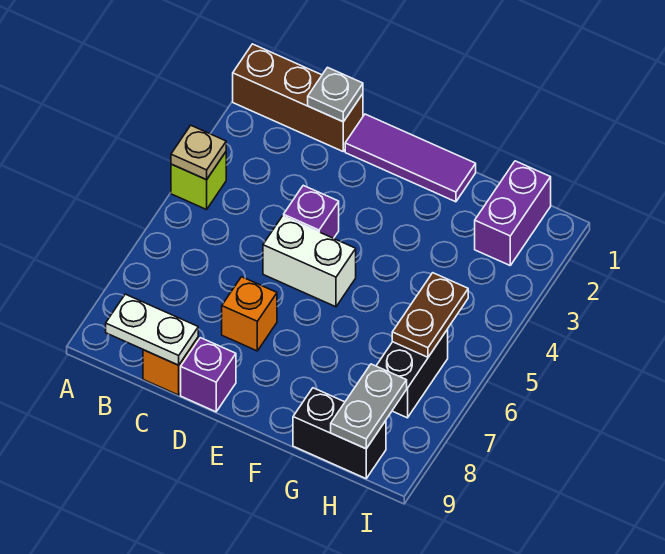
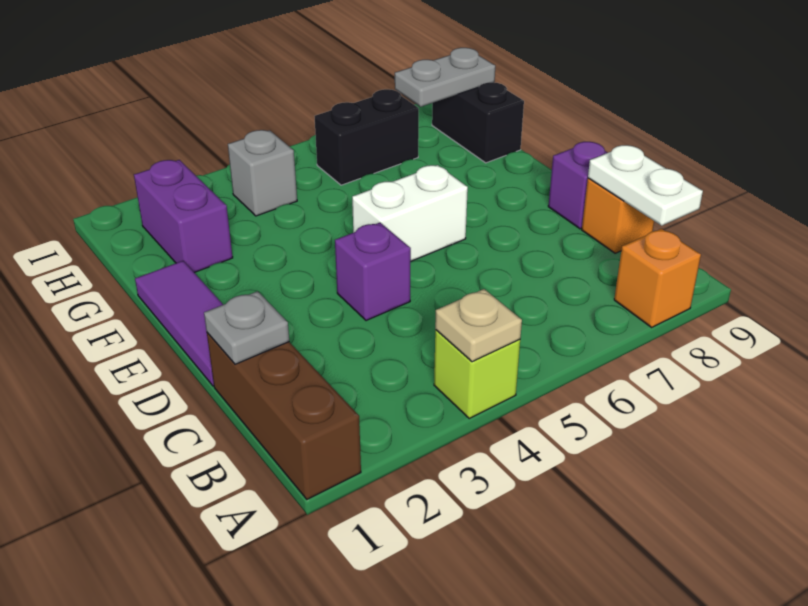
white brick D5:E5 level 1 -> white brick E5:E6 level 1
orange brick D7 level 1 -> orange brick A8 level 1
purple brick H1:H2 level 1 -> purple brick G2:H2 level 1
none -> grey brick H4 level 1
brown plate H5:H6 level 2 -> none

